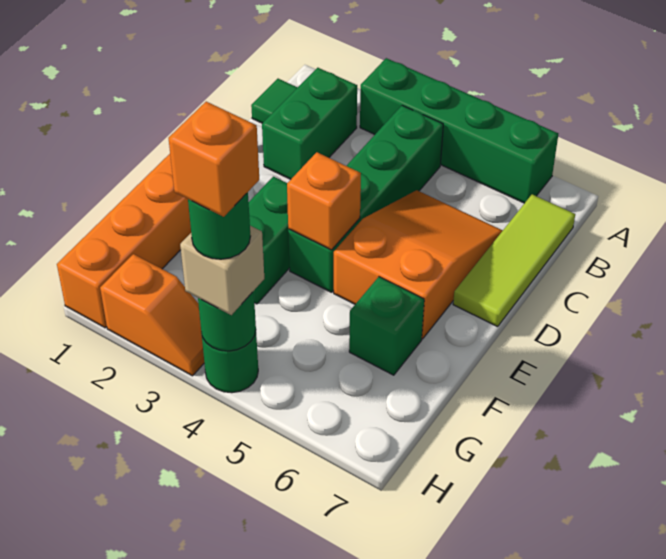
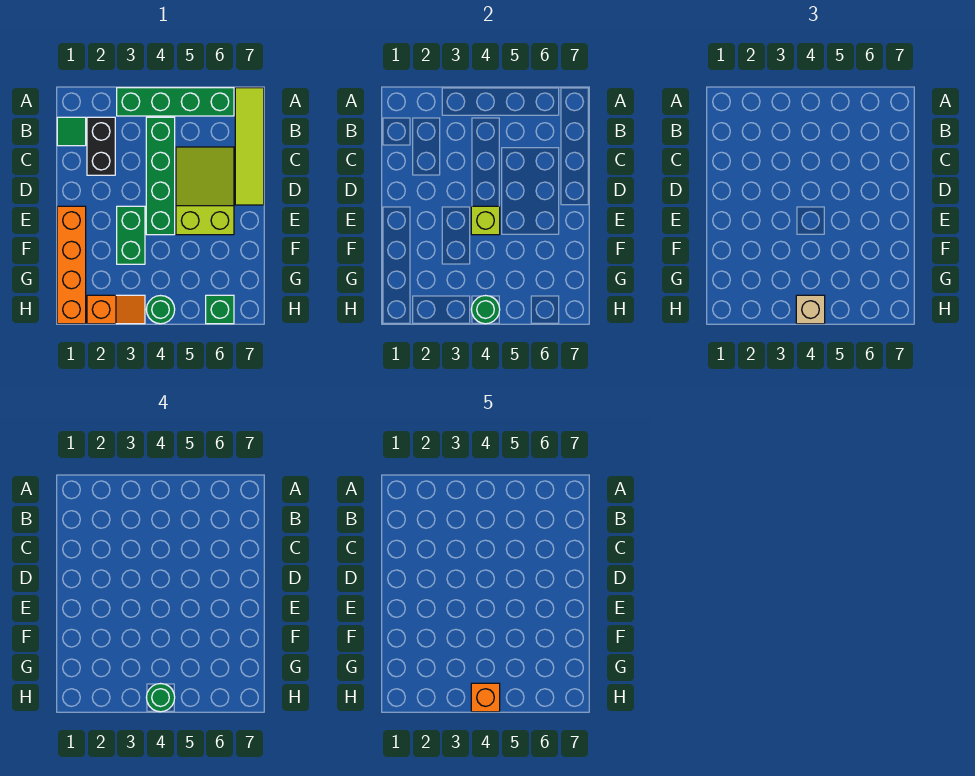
green brick B2:C2 level 1 -> black brick B2:C2 level 1
lime tile B7:D7 level 1 -> lime tile A7:D7 level 1
orange slope C5:E6 level 1 top E -> lime slope C5:E6 level 1 top E
orange brick E4 level 2 -> lime brick E4 level 2
green brick F6 level 1 -> green brick H6 level 1

